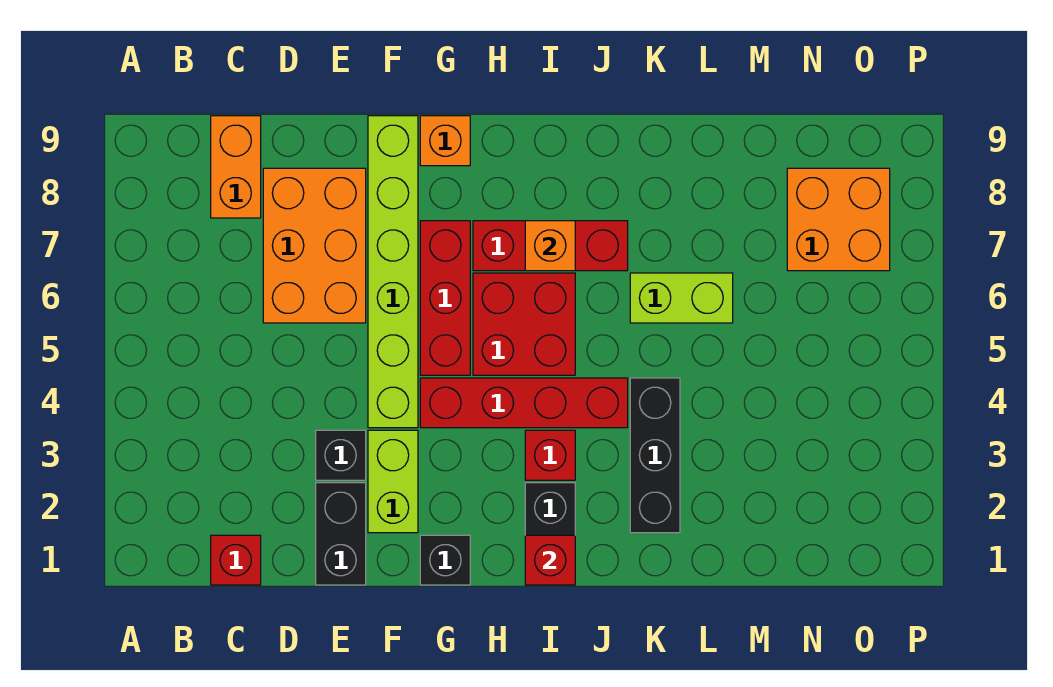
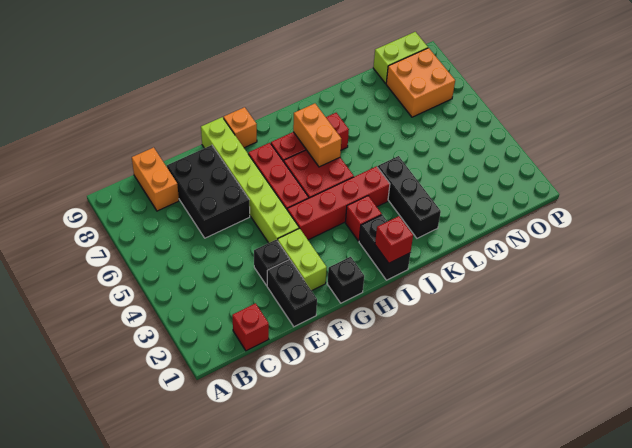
orange brick D6:E8 level 1 -> black brick D6:E8 level 1
orange brick I7 level 2 -> orange brick I6:I7 level 2
lime brick K6:L6 level 1 -> lime brick N9:O9 level 1

